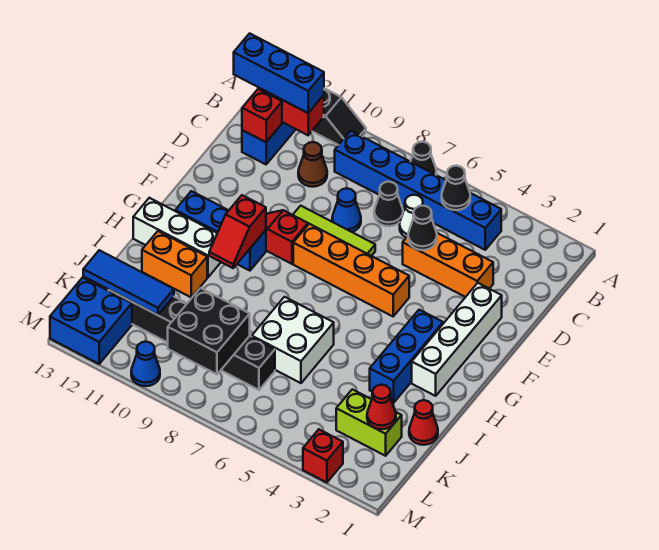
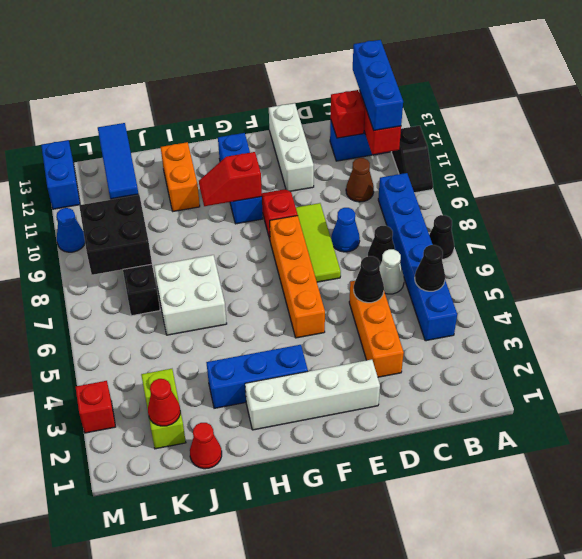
white brick H11:H13 level 1 -> white brick E11:E13 level 1
blue brick L12:M13 level 1 -> blue brick M12:M13 level 1

